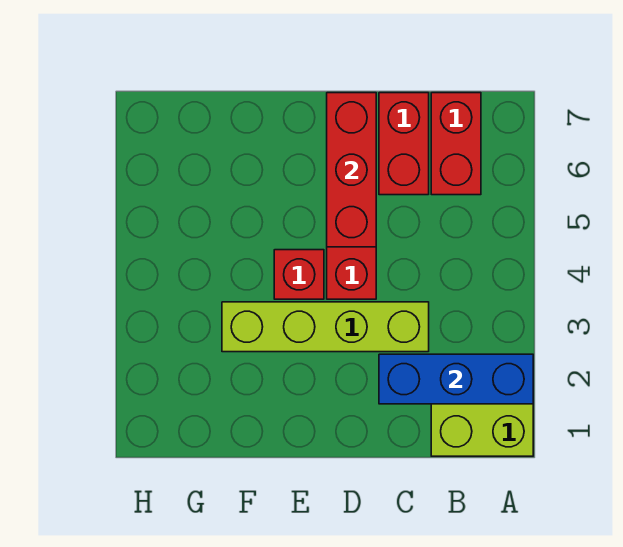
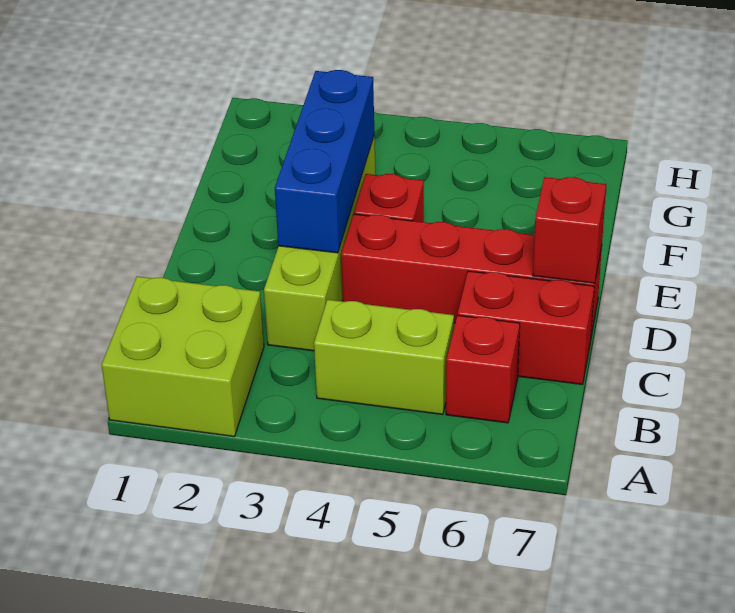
blue brick A2:C2 level 2 -> blue brick D3:F3 level 2
none -> lime brick B4:B5 level 1
red brick B6:B7 level 1 -> red brick B6 level 1
red brick D5:D7 level 2 -> red brick D7 level 2

